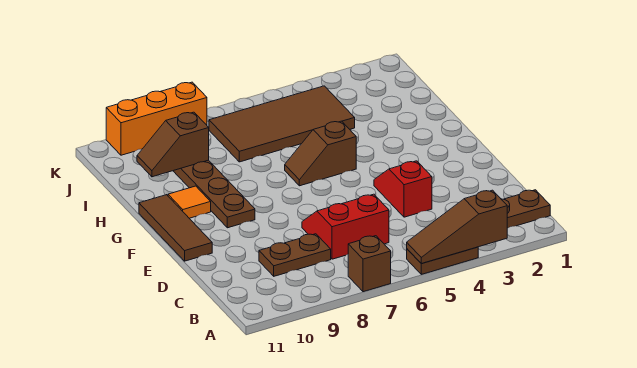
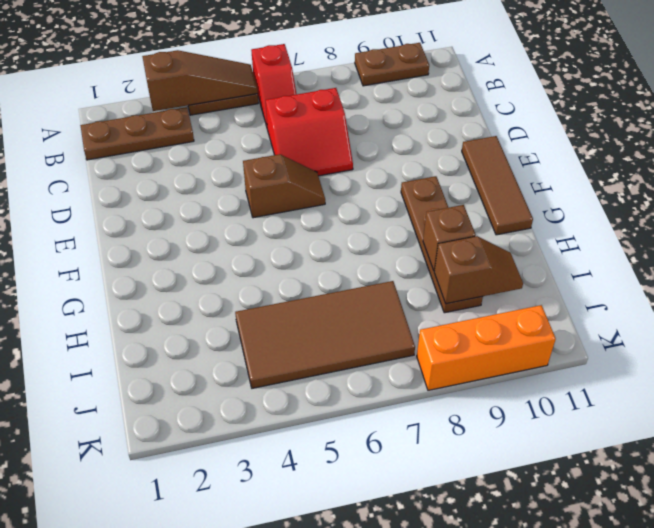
brown brick A7 level 1 -> brown brick H9 level 2
brown plate C8:C9 level 1 -> brown plate A9:A10 level 1
red slope D4:E4 level 1 top D -> red slope A6:B6 level 1 top A
brown slope G5:G6 level 1 top 5 -> brown slope E5:E6 level 1 top 5
orange tile G10 level 1 -> none

